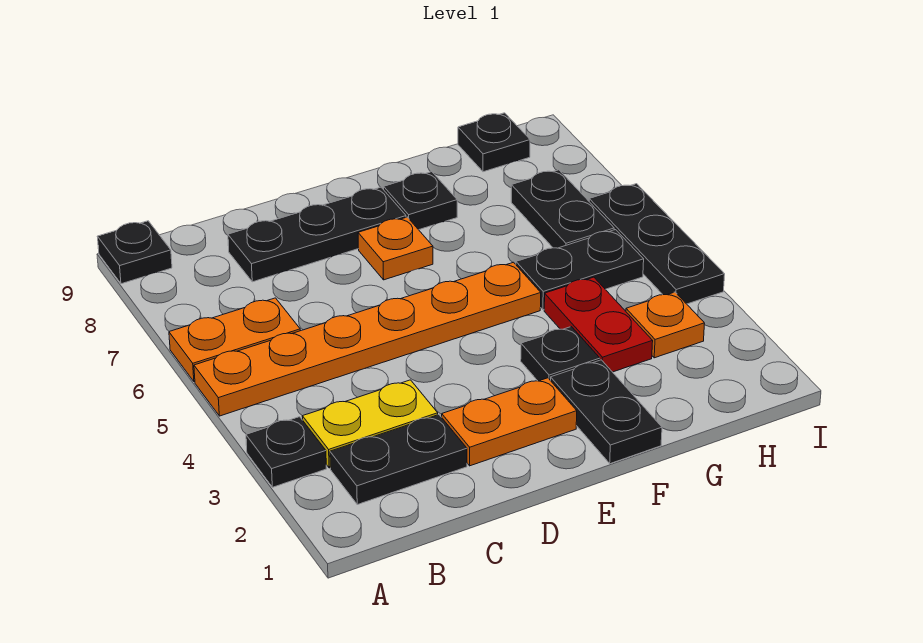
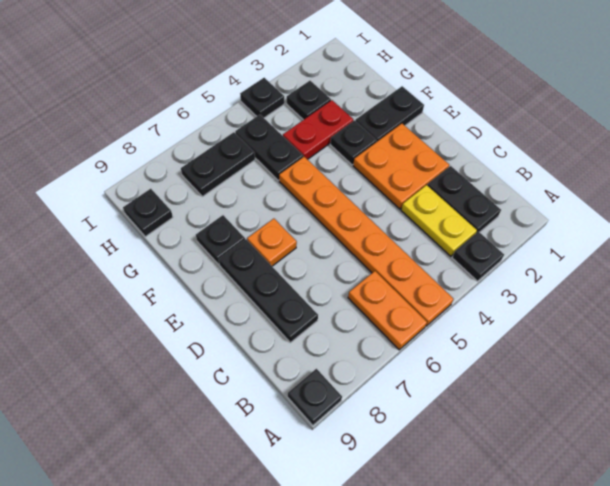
orange plate D2:E2 level 1 -> orange plate D2:E3 level 1
orange plate H3 level 1 -> black plate H3 level 1
black plate I4:I6 level 1 -> black plate I4 level 1

